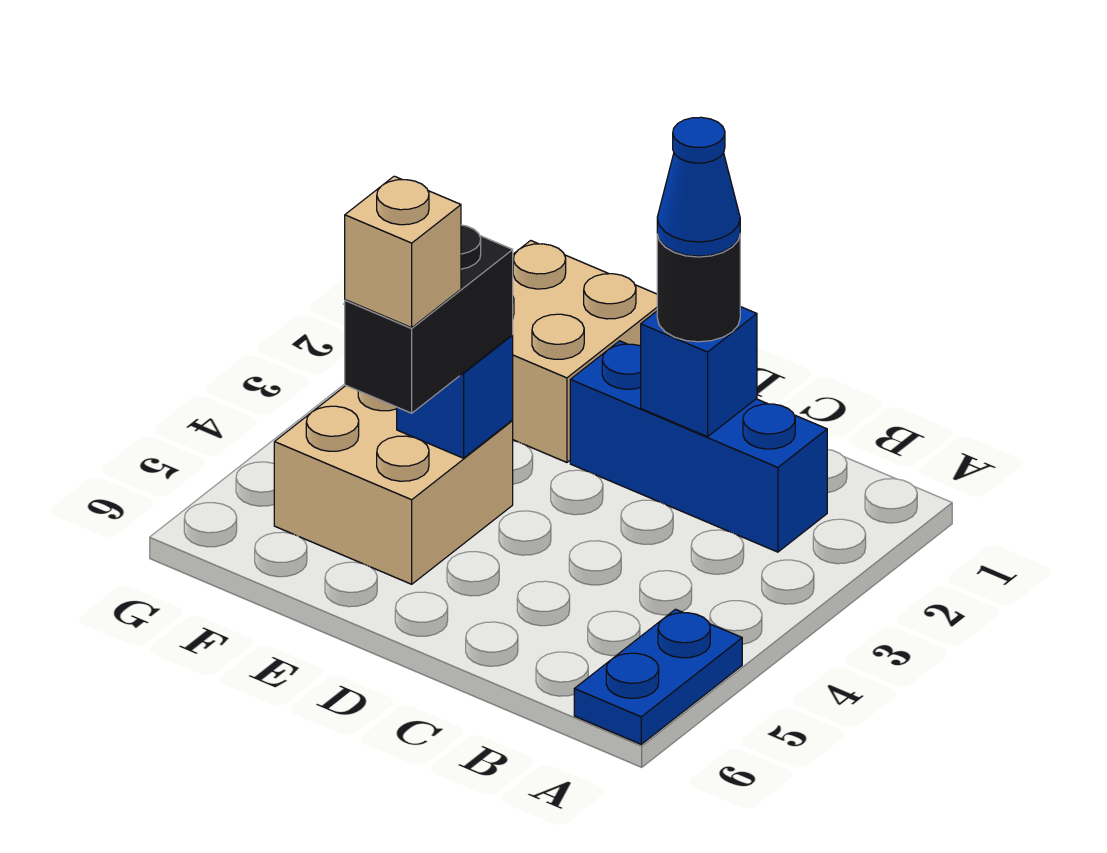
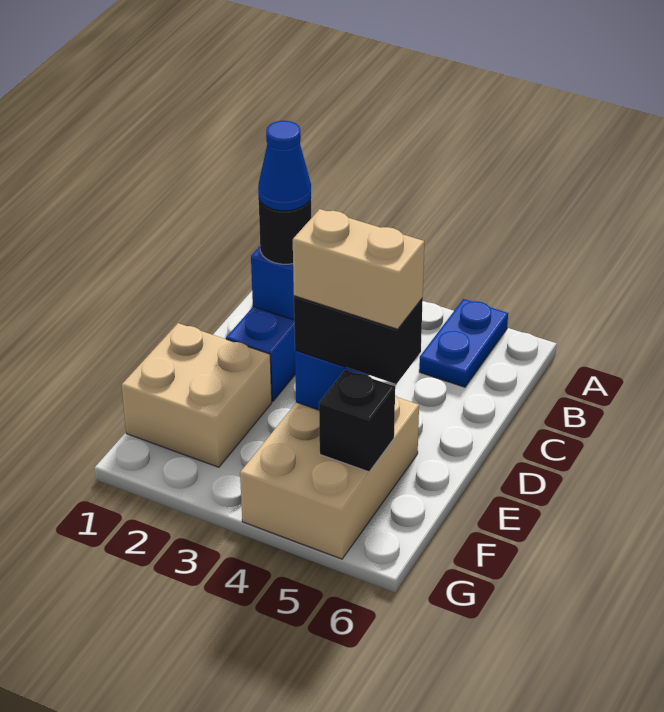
blue plate A5:A6 level 1 -> blue plate A5:B5 level 1
tan brick E4:F5 level 1 -> tan brick E4:G5 level 1
tan brick E5 level 4 -> tan brick E4:E5 level 4
none -> black brick F5 level 2

